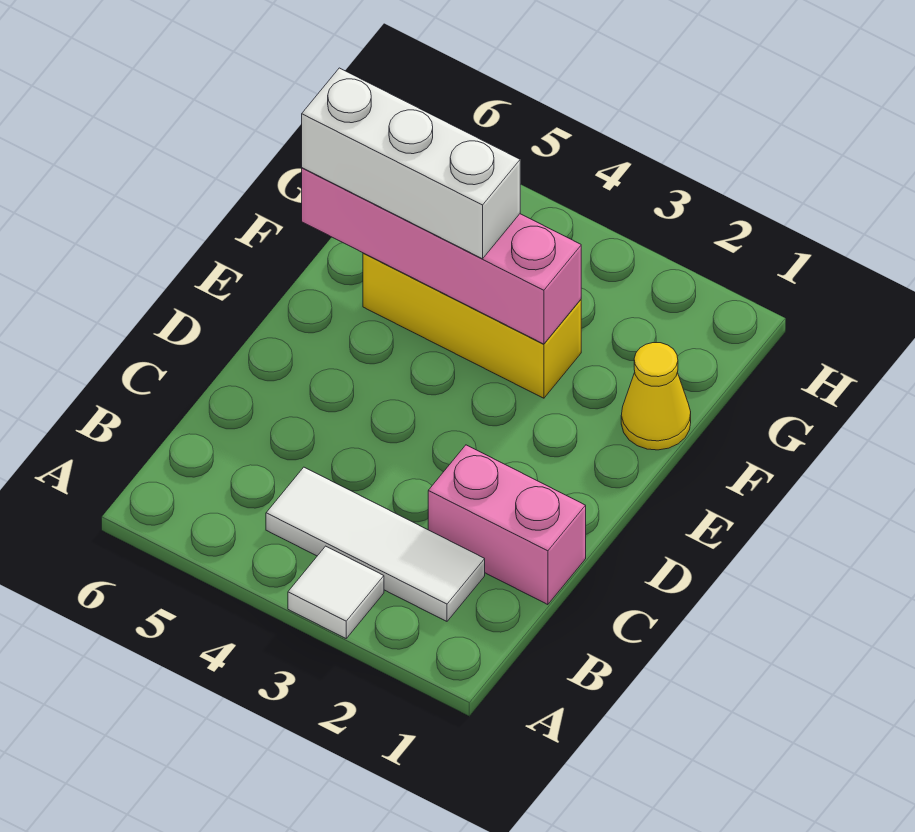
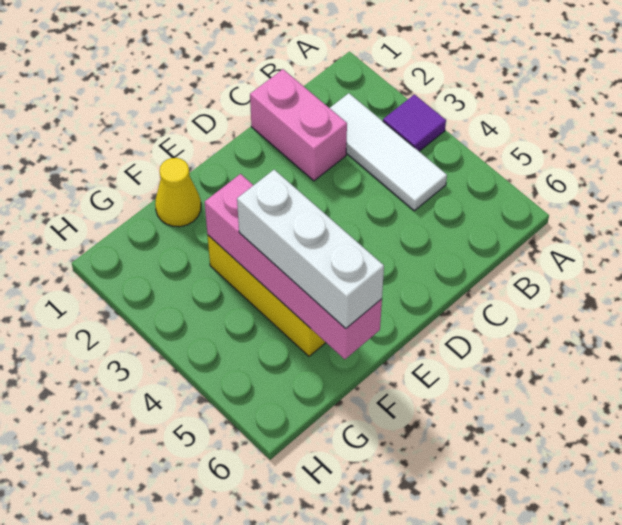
white tile A3 level 1 -> purple tile A3 level 1

